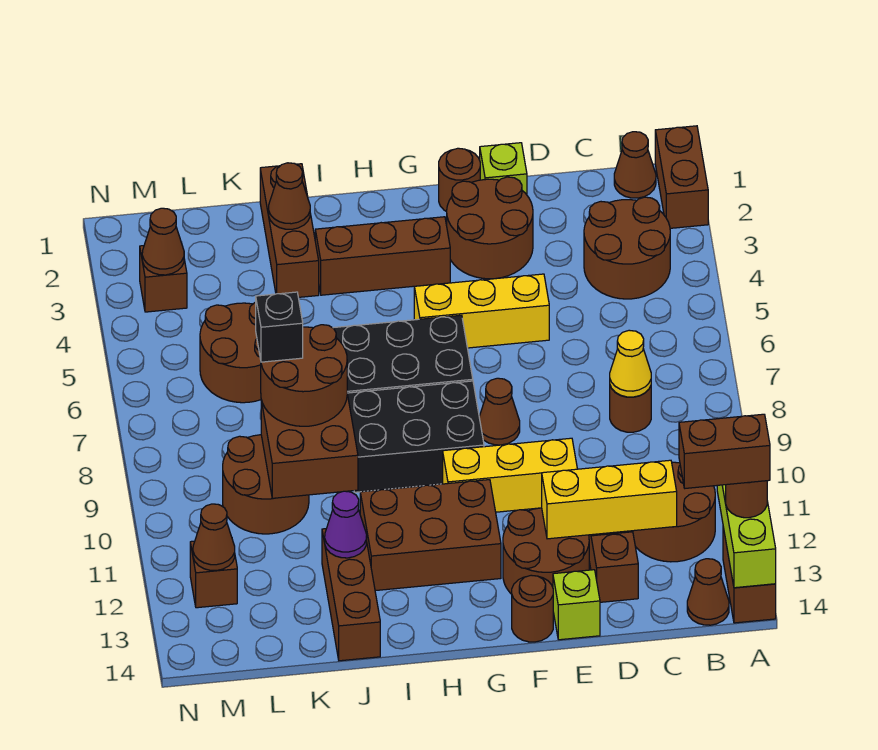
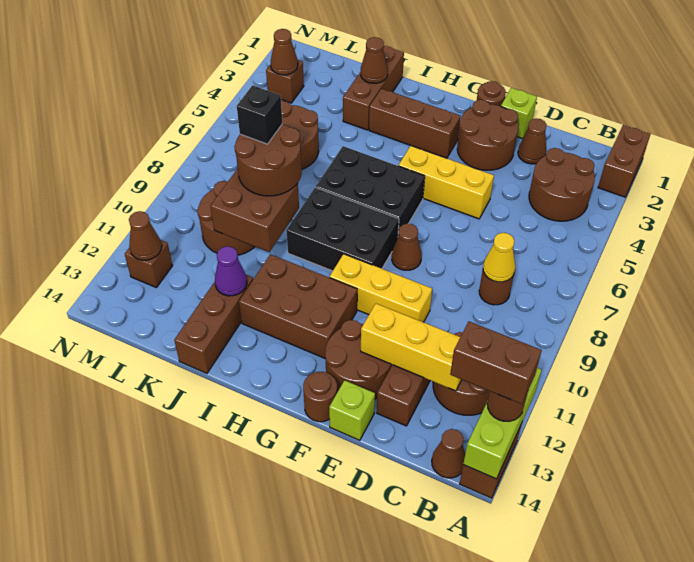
brown cone B1 level 1 -> brown cone D2 level 1

